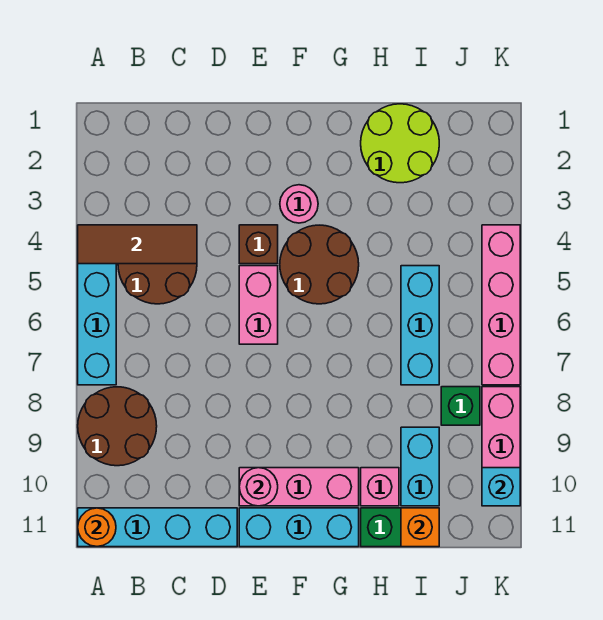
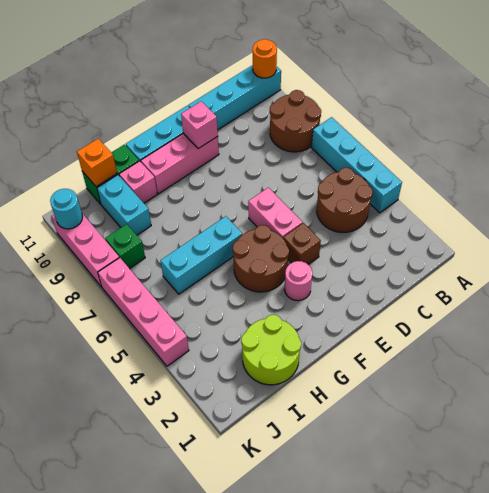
brown tile A4:C4 level 2 -> none
pink round brick E10 level 2 -> pink brick E10 level 2
cyan brick I5:I7 level 1 -> cyan brick G6:I6 level 1
cyan brick K10 level 2 -> cyan round brick K10 level 2

